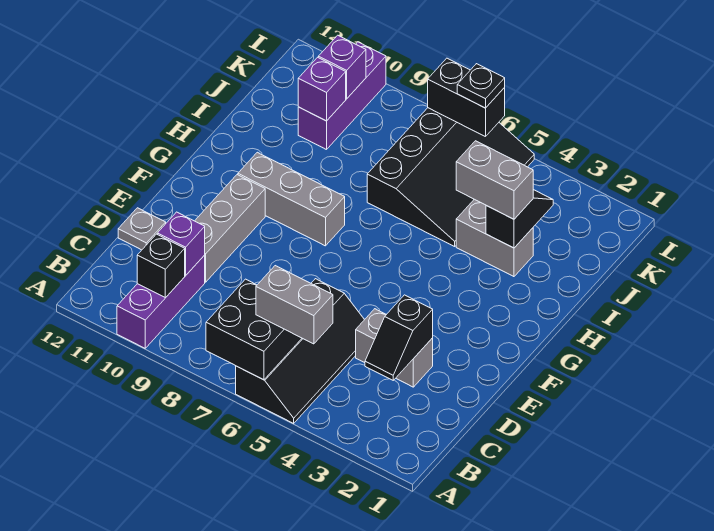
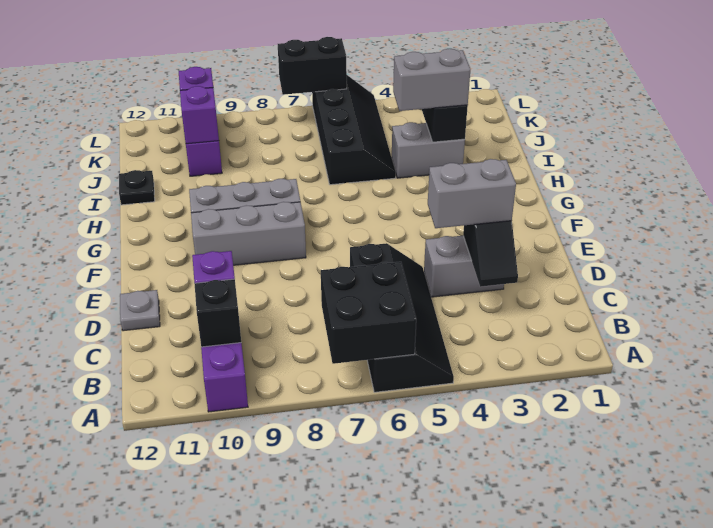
grey brick B5:B6 level 3 -> grey brick D3:D4 level 3
grey brick D10:F10 level 1 -> grey brick F8:F10 level 1
black slope I5:L7 level 1 top 7 -> black slope I5:L6 level 1 top 6
black plate L6 level 3 -> black plate I12 level 1

